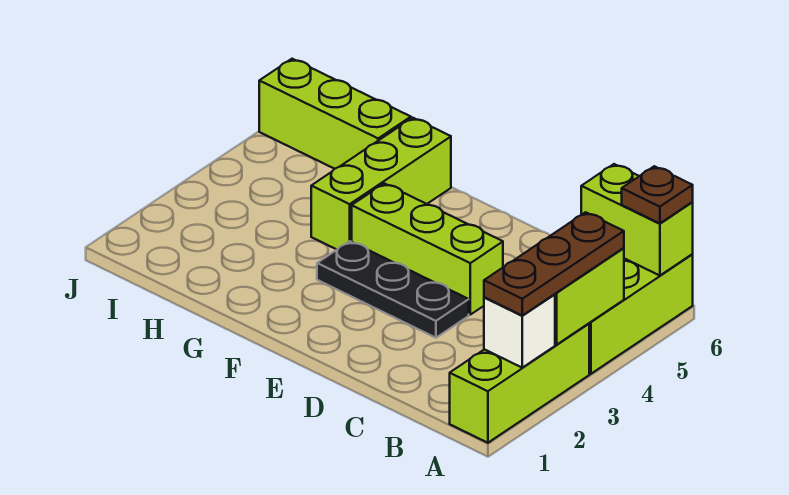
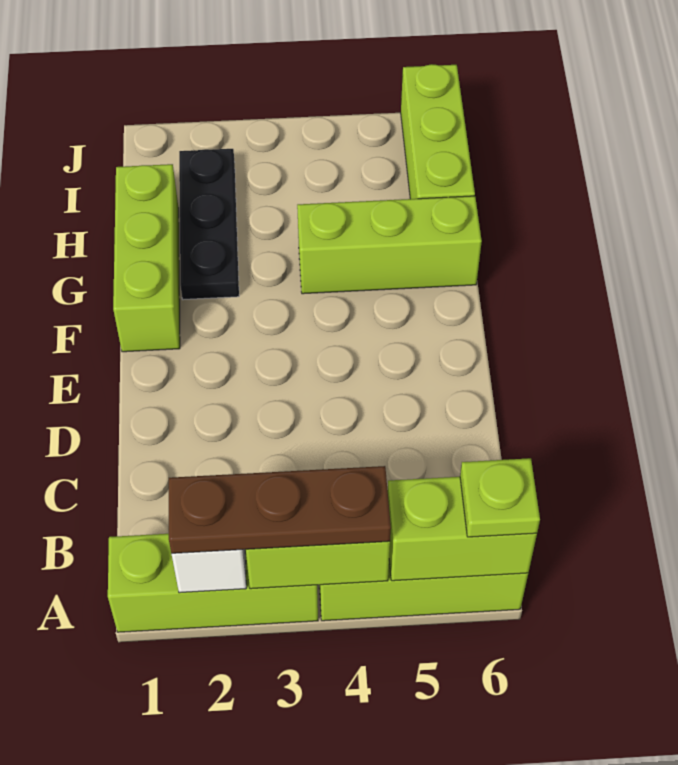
lime brick A6:B6 level 2 -> lime brick A5:A6 level 2
brown plate A6 level 3 -> lime plate A6 level 3
black plate D3:F3 level 1 -> black plate G2:I2 level 1
lime brick D4:F4 level 1 -> lime brick F1:H1 level 1

